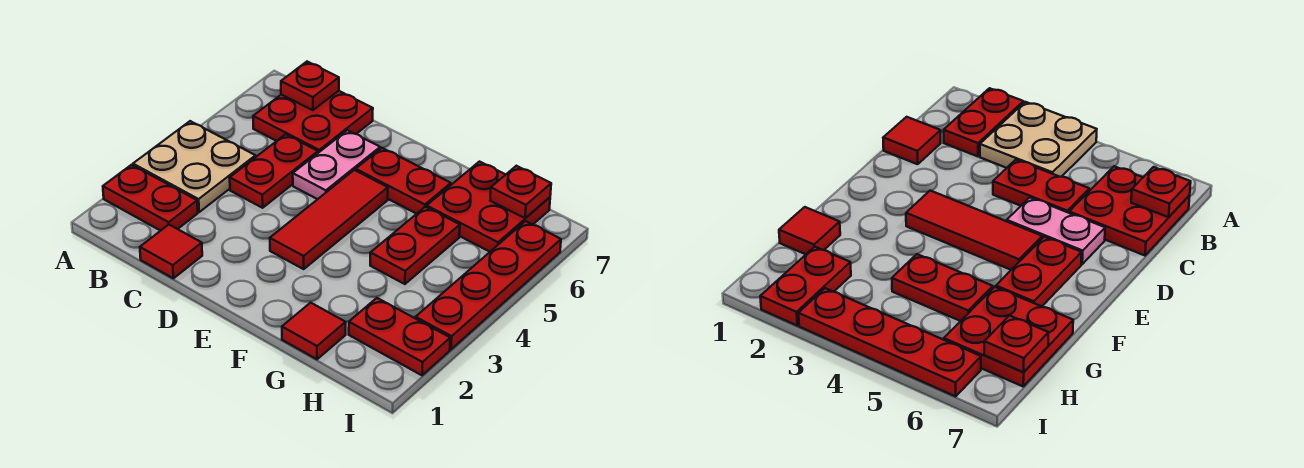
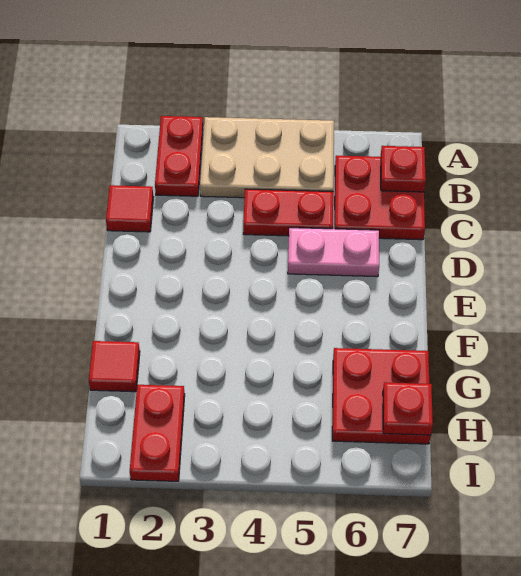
tan plate A3:B4 level 1 -> tan plate A3:B5 level 1
red tile E3:E5 level 1 -> none
red plate E6:F6 level 1 -> none
red plate G4:G5 level 1 -> none
red plate I3:I6 level 1 -> none

